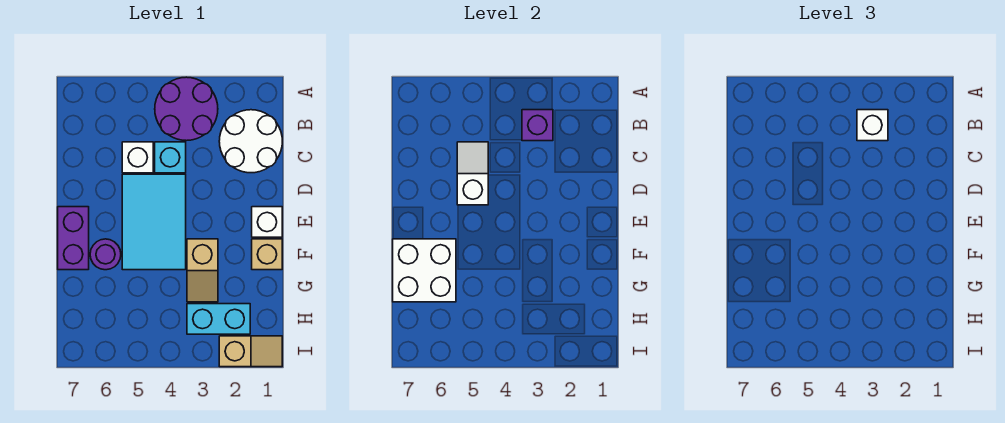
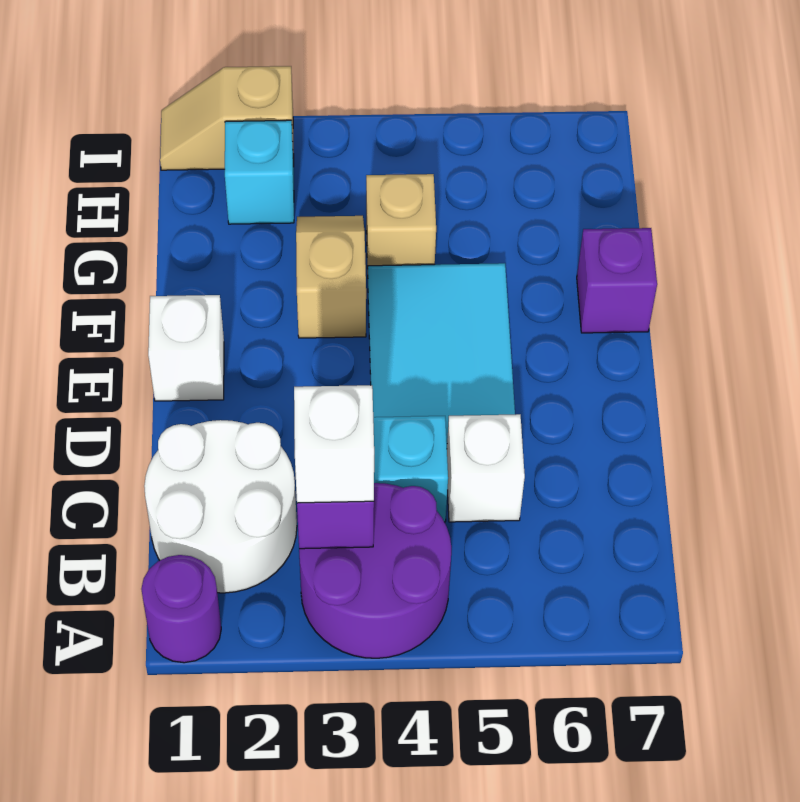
white slope C5:D5 level 2 top D -> none
purple brick E7:F7 level 1 -> purple brick F7 level 1
tan brick F1 level 1 -> tan brick G4 level 1
purple round brick F6 level 1 -> purple round brick A1 level 1
white brick F6:G7 level 2 -> none
cyan brick H2:H3 level 1 -> cyan brick H2 level 1

